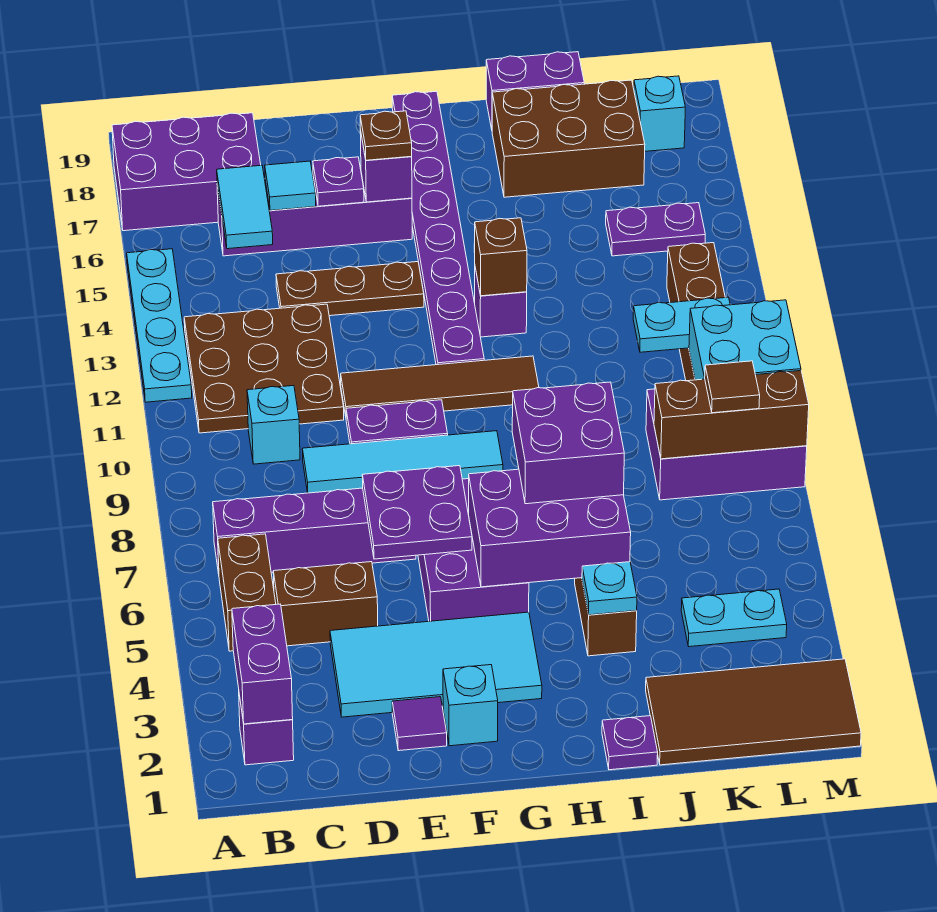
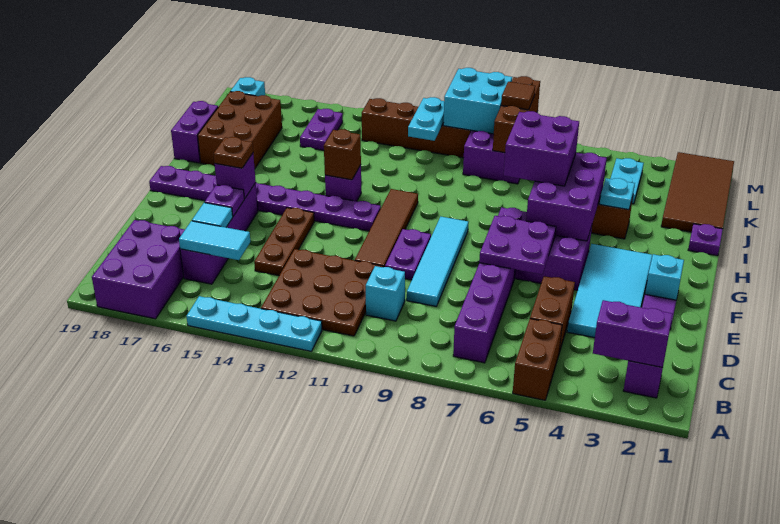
brown brick B5:B6 level 1 -> brown brick A5:B5 level 1

